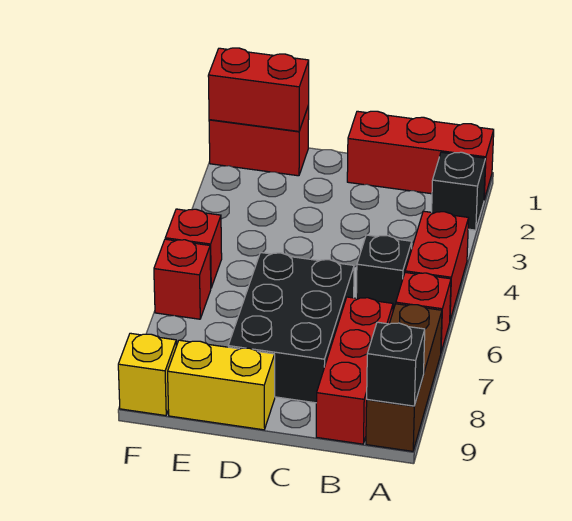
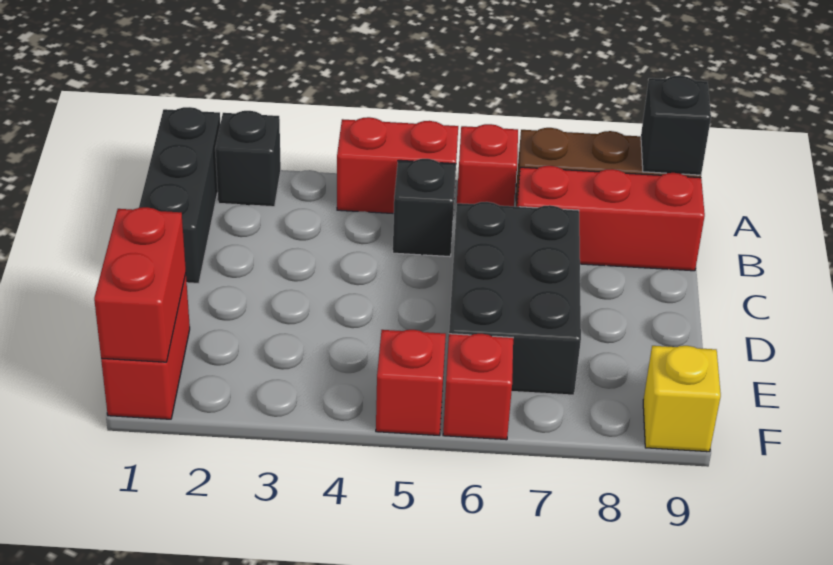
red brick A1:C1 level 1 -> black brick A1:C1 level 1
black brick C6:D8 level 1 -> black brick C6:E7 level 1
yellow brick D9:E9 level 1 -> none

